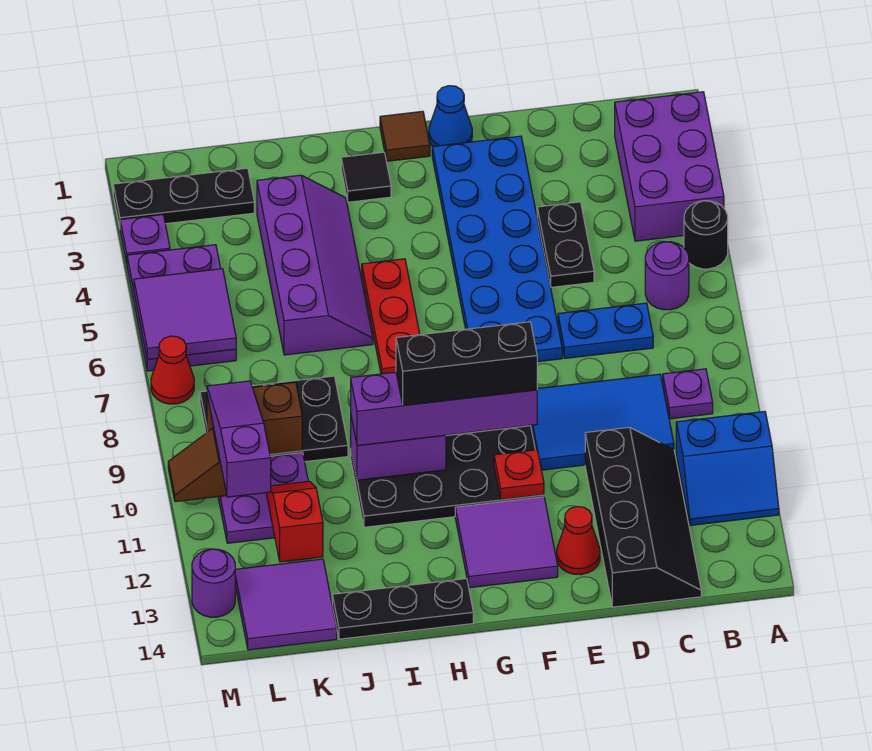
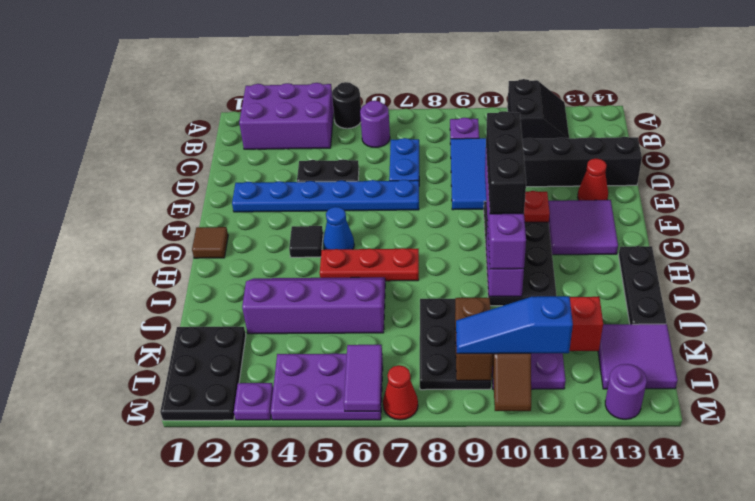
blue slope A11:B12 level 1 top 11 -> black slope A11:B12 level 1 top 11
blue plate E2:F7 level 1 -> blue plate E2:E7 level 1
blue cone F1 level 1 -> blue cone G5 level 1
black tile H2 level 1 -> black tile G4 level 1
black plate K2:M2 level 1 -> black plate K1:M2 level 1
purple tile L5:M6 level 2 -> purple tile L6:M6 level 2
purple slope L9:L11 level 3 top 11 -> blue slope L9:L11 level 3 top 11

